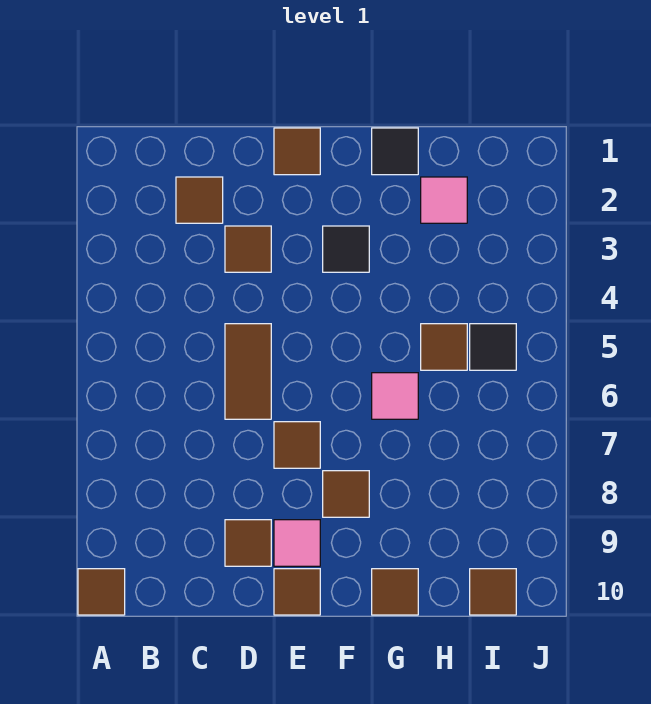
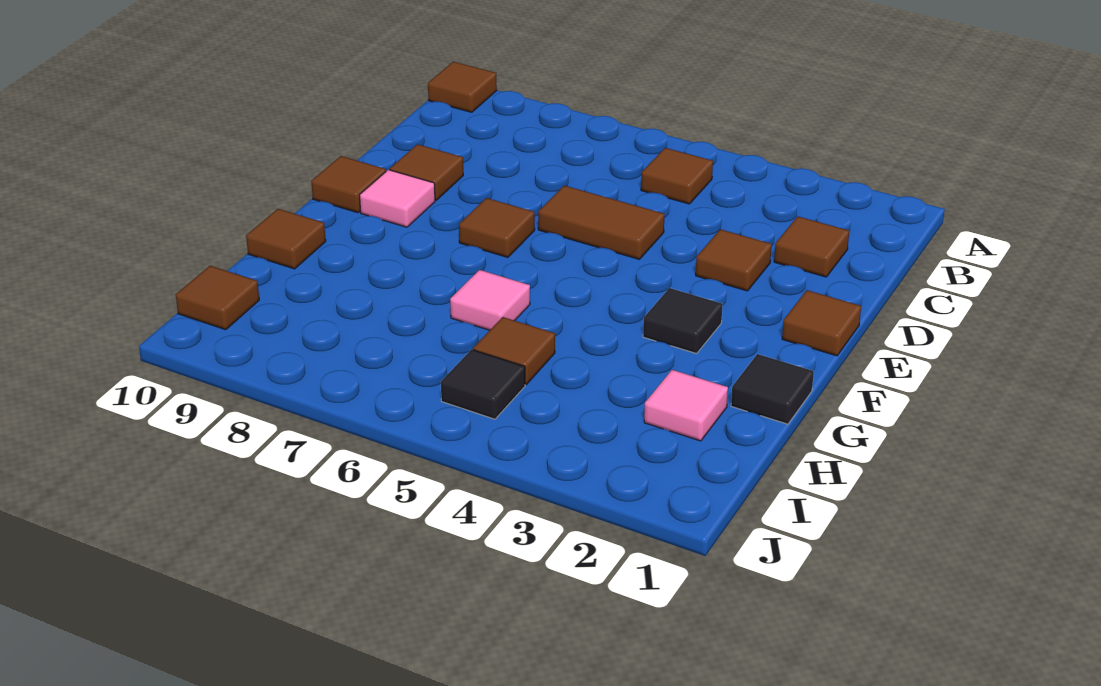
brown tile F8 level 1 -> brown tile B5 level 1

